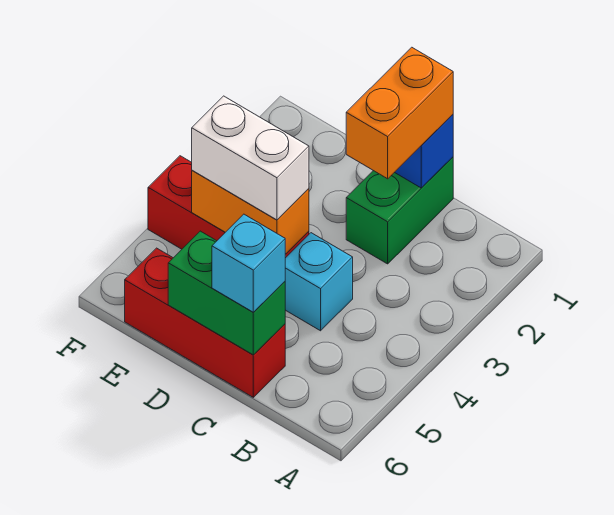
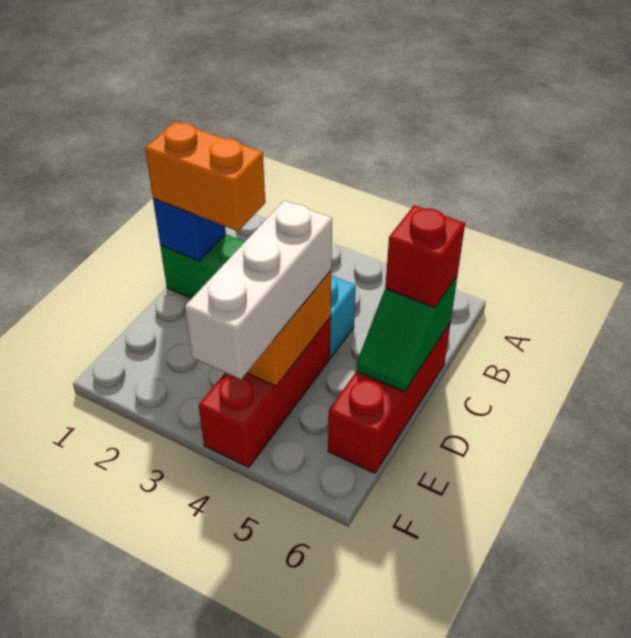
green brick C6:D6 level 2 -> green slope C6:D6 level 2 top C
cyan brick C6 level 3 -> red brick C6 level 3
white brick D4:E4 level 3 -> white brick D4:F4 level 3

